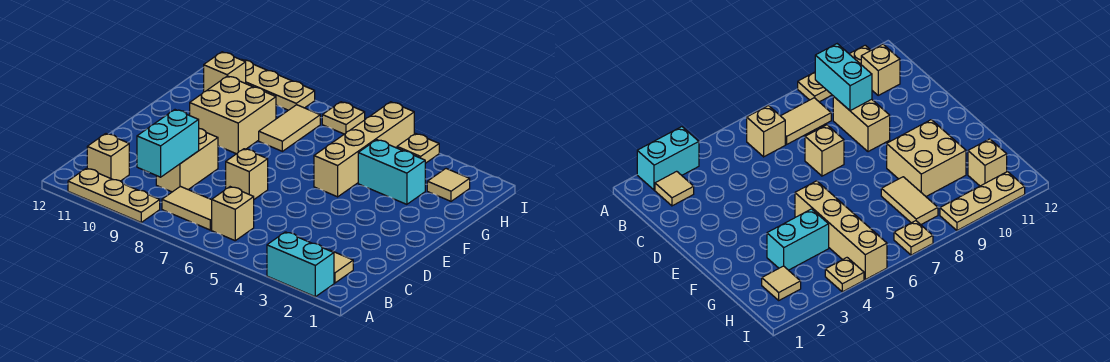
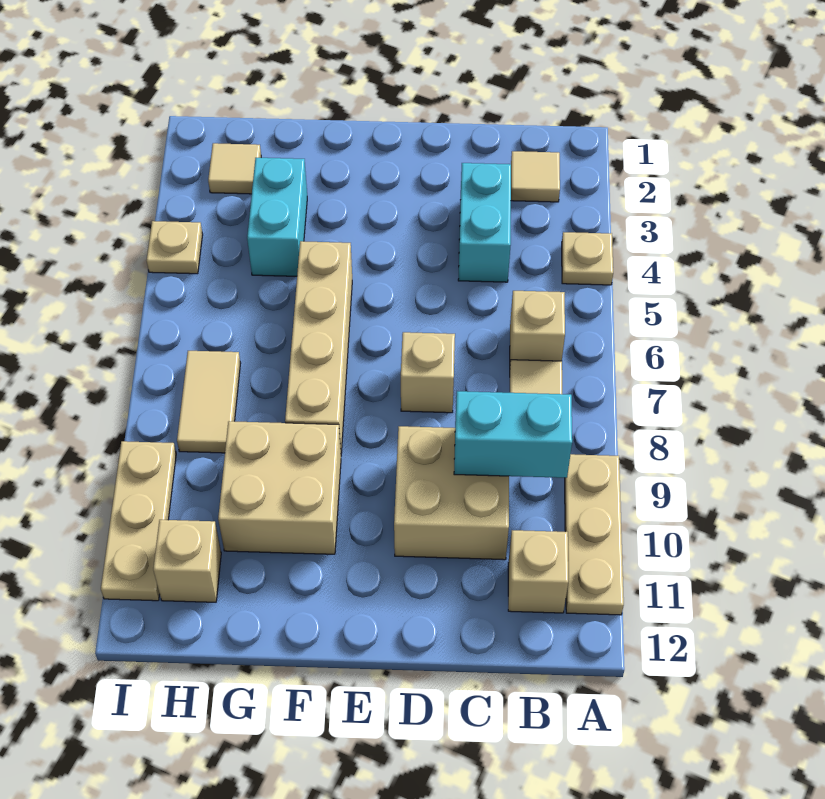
cyan brick A2:A3 level 1 -> cyan brick C3:C4 level 1
tan brick C9:D9 level 1 -> tan brick C9:D10 level 1
tan brick F5:I5 level 1 -> tan brick F5:F8 level 1
tan tile G8:H8 level 1 -> tan tile H7:H8 level 1
tan plate I7 level 1 -> tan plate A4 level 1

